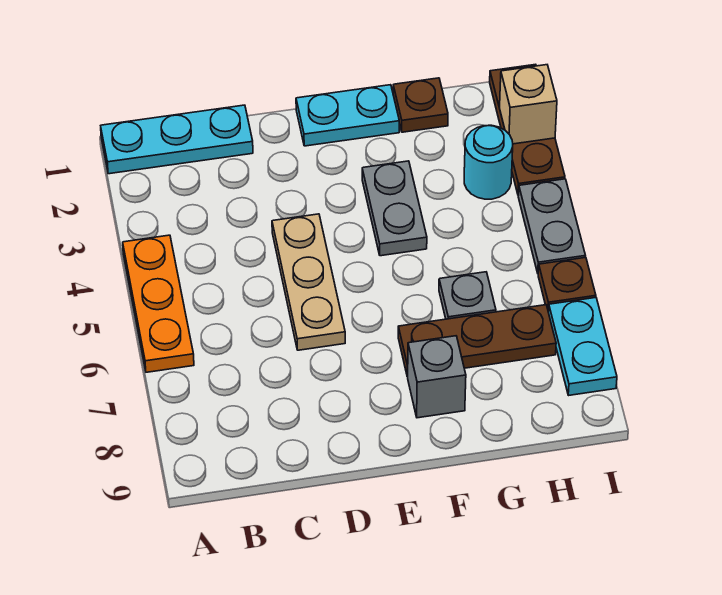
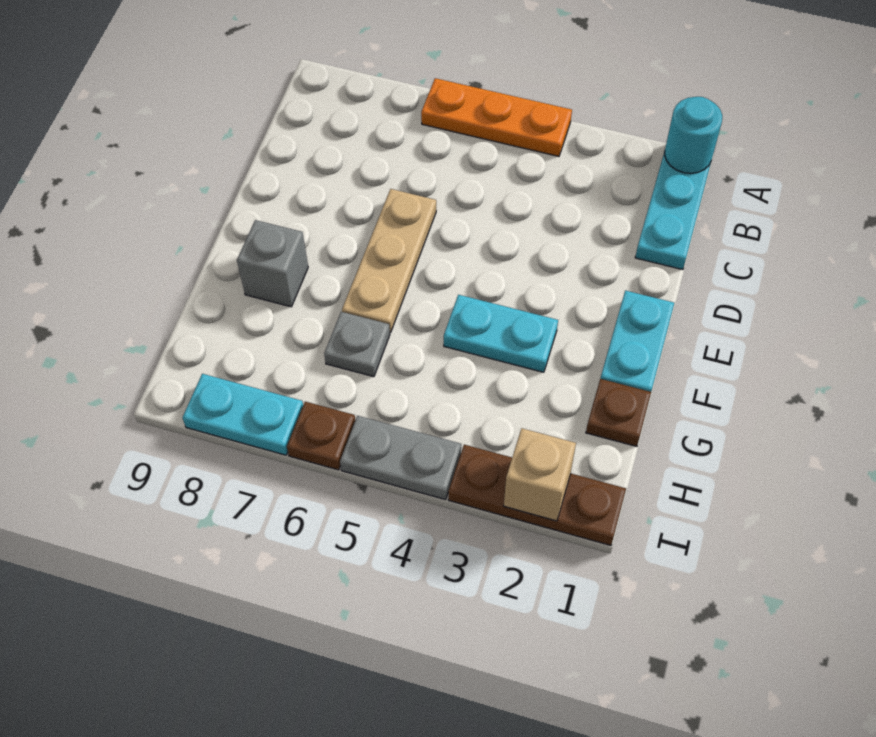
tan plate D4:D6 level 1 -> tan plate D6:F6 level 1
grey plate F3:F4 level 1 -> cyan plate F3:F4 level 1
brown plate F7:H7 level 1 -> none
cyan round brick H3 level 1 -> cyan round brick A1 level 2

